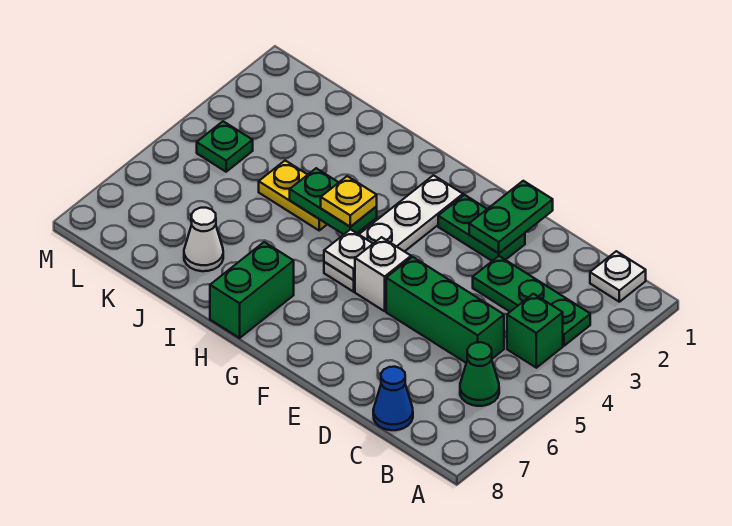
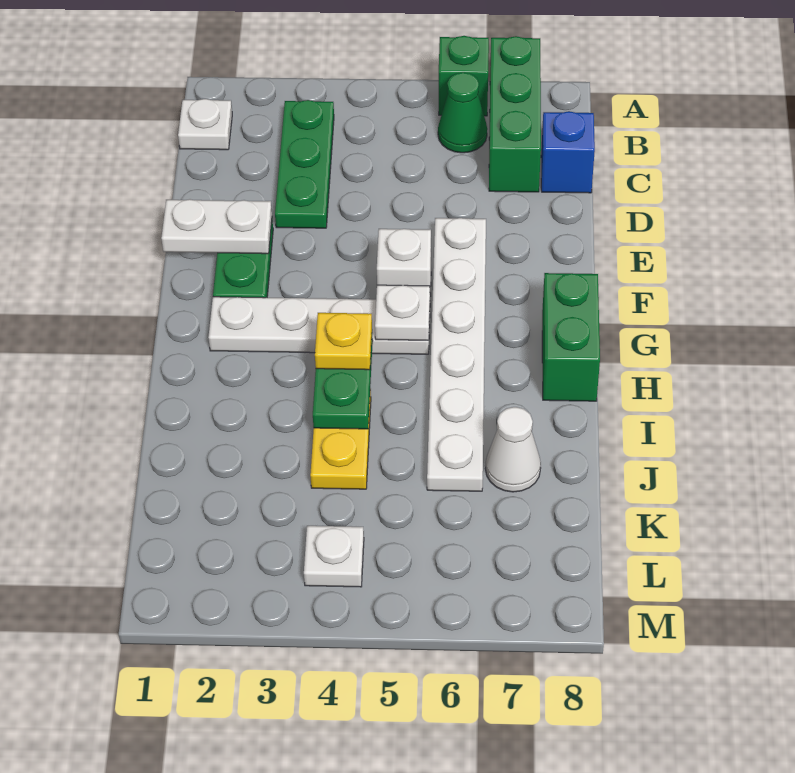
green brick B4 level 1 -> green brick A6 level 1
green brick C5:E5 level 1 -> green brick A7:C7 level 1
blue cone C8 level 1 -> blue brick C8 level 1
green plate E1:E2 level 2 -> white plate E1:E2 level 2
none -> white plate E6:J6 level 1
green brick H7:H8 level 1 -> green brick G8:H8 level 1
green plate L4 level 1 -> white plate L4 level 1

